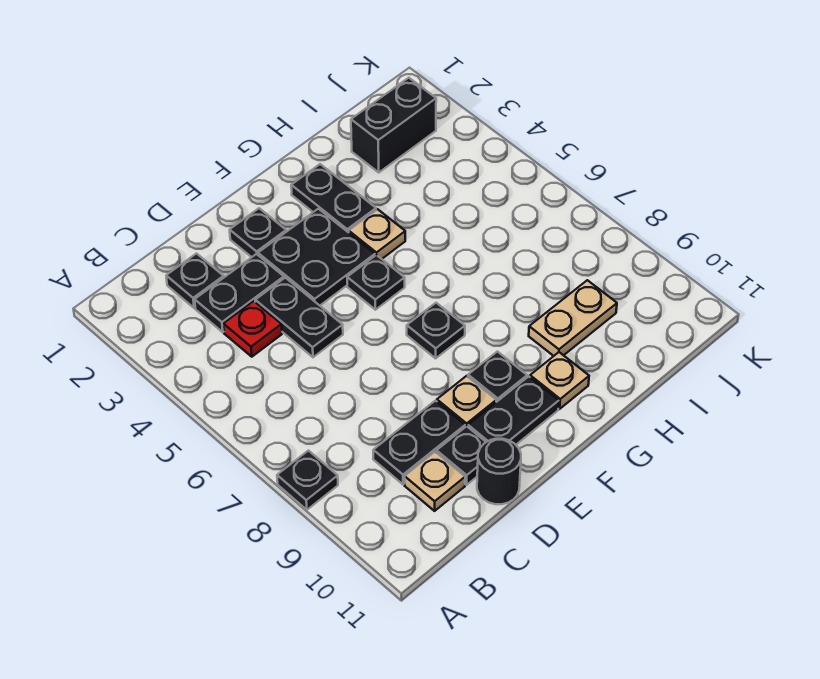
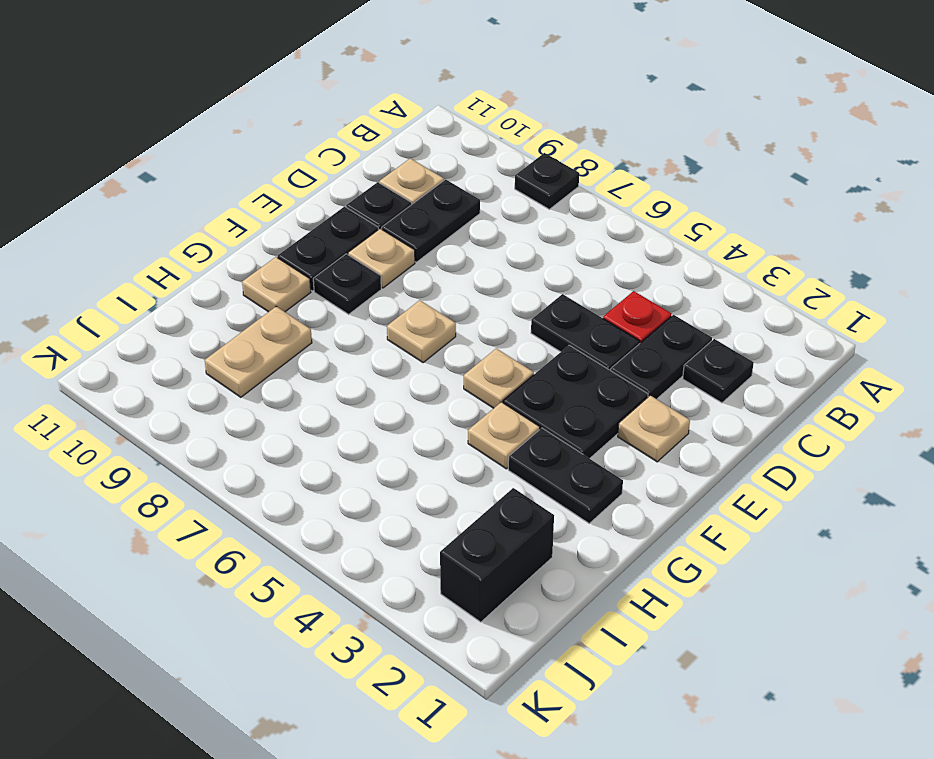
black round brick D11 level 1 -> none
black plate E2 level 1 -> tan plate E2 level 1
black plate F5 level 1 -> tan plate F5 level 1
black plate F7 level 1 -> tan plate F7 level 1

